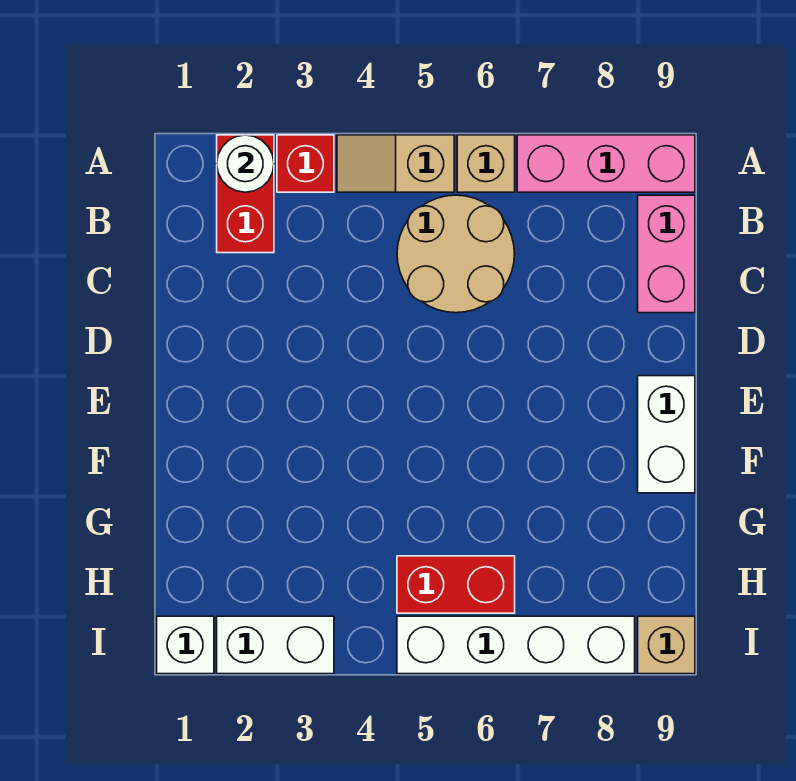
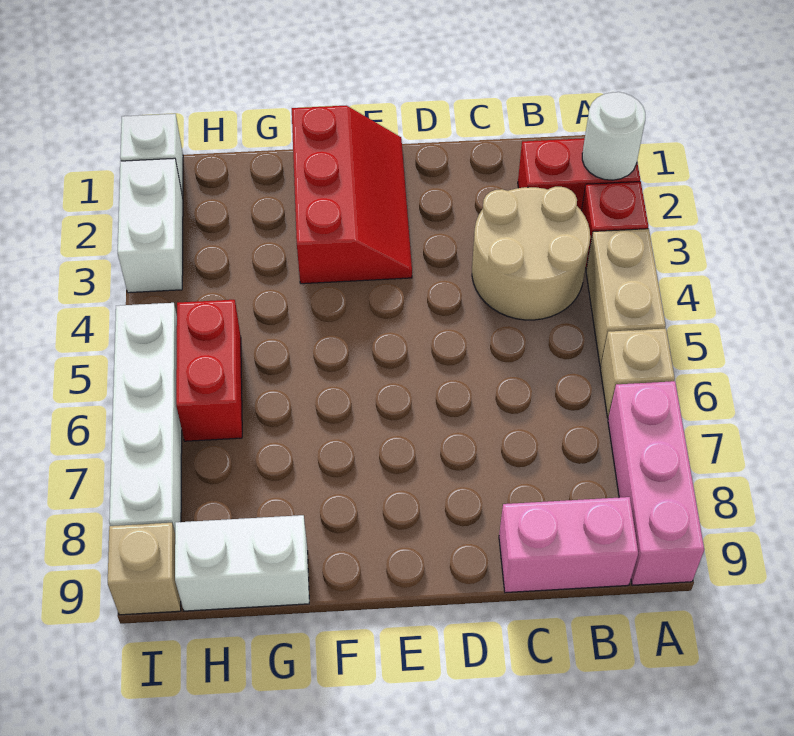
tan slope A4:A5 level 1 top 5 -> tan brick A4:A5 level 1
tan round brick B5:C6 level 1 -> tan round brick B3:C4 level 1
none -> red slope E1:F3 level 1 top F
white brick E9:F9 level 1 -> white brick G9:H9 level 1

